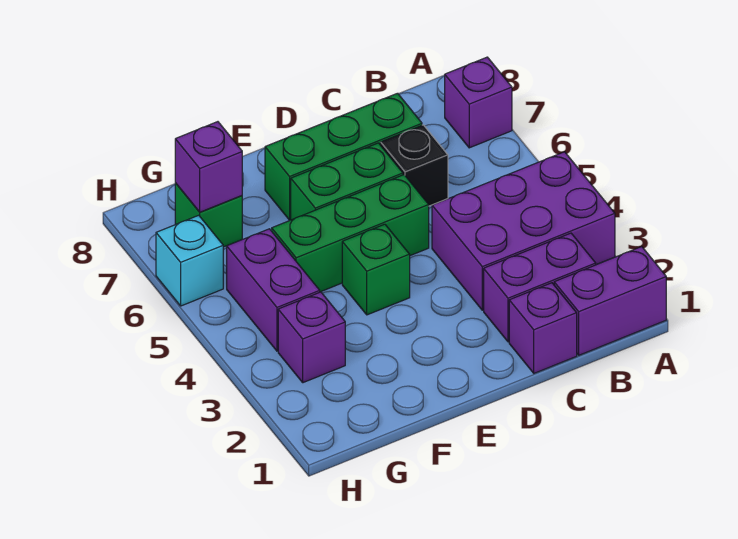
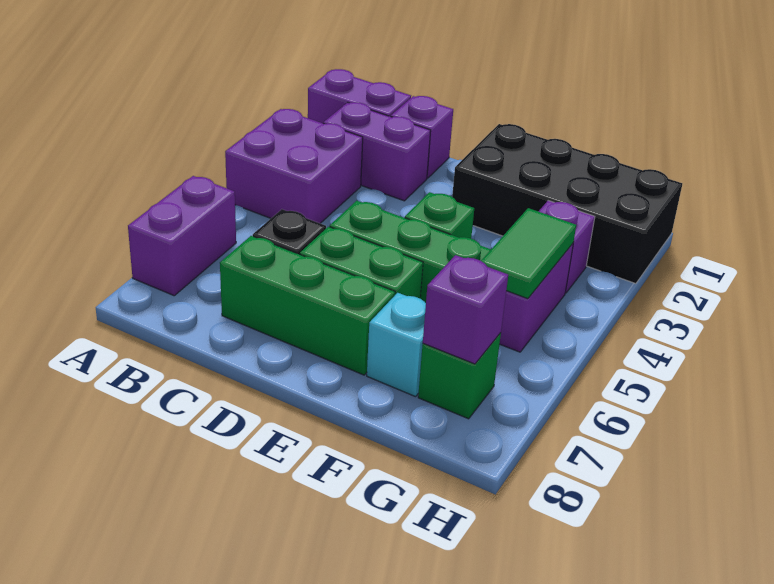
purple brick A3:C4 level 1 -> purple brick A3:B4 level 1
purple brick A7 level 1 -> purple brick A6:A7 level 1
none -> black brick E1:H2 level 1
none -> green tile G4:G5 level 2
cyan brick H6 level 1 -> cyan brick F7 level 1

